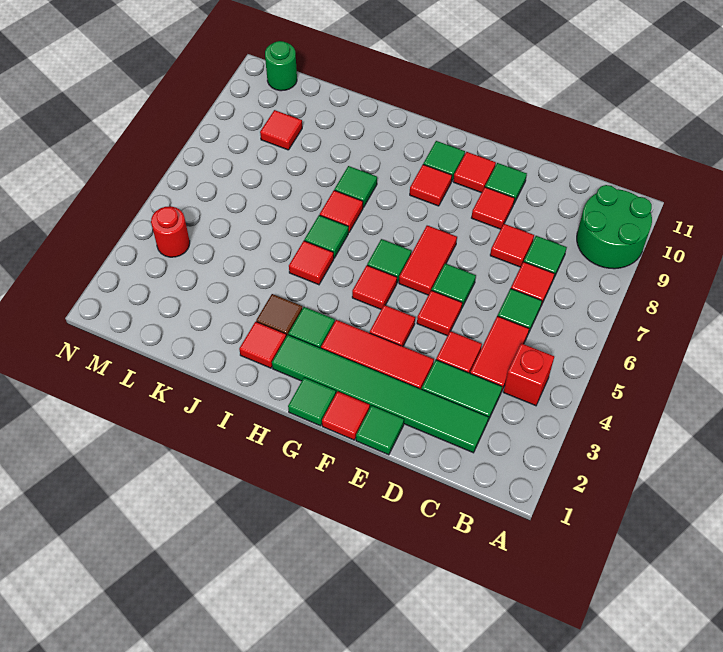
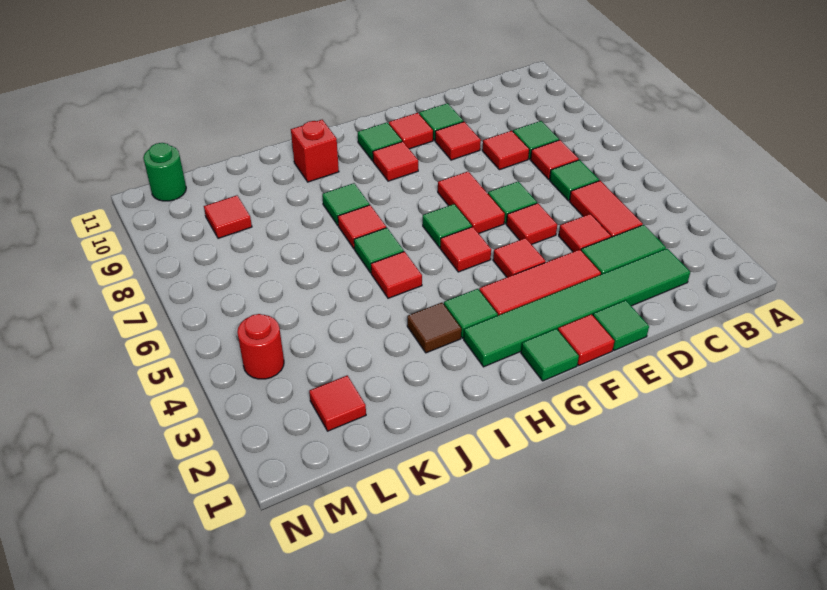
green round brick A9:B10 level 1 -> none
red brick B4 level 1 -> red brick I10 level 1
red tile I2 level 1 -> red tile L2 level 1

